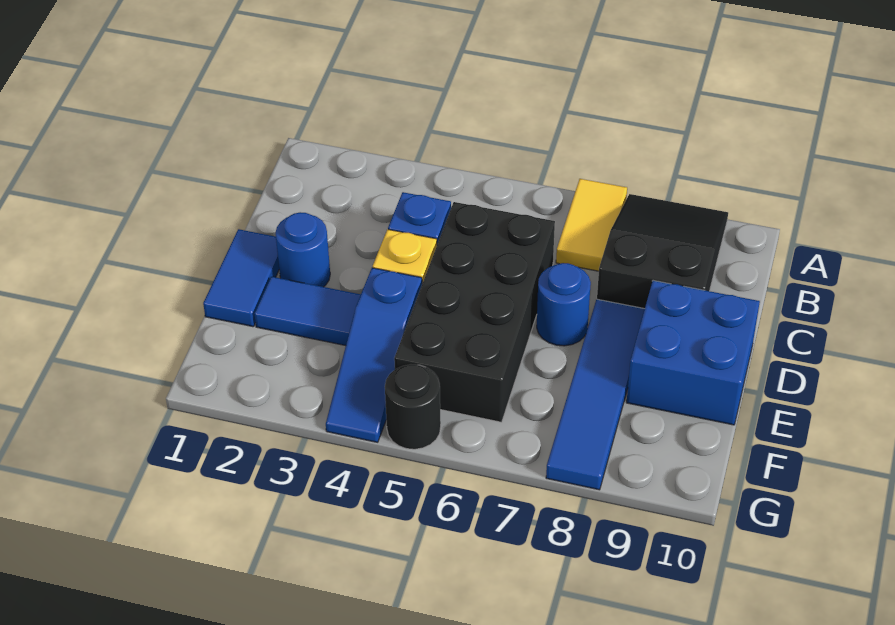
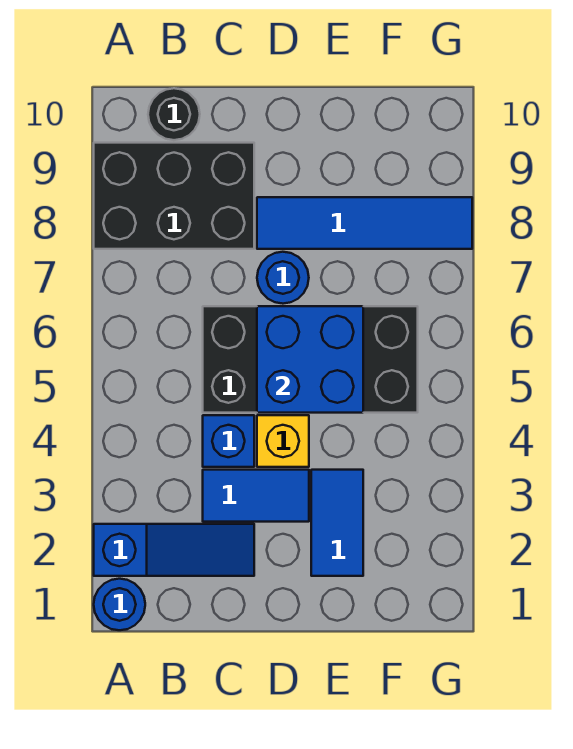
yellow tile A7:B7 level 1 -> none
black slope A8:C9 level 1 top C -> black brick A8:C9 level 1
blue tile D1:E1 level 1 -> blue tile C3:D3 level 1
blue round brick D2 level 1 -> blue round brick A1 level 1
blue brick D9:E10 level 1 -> blue brick D5:E6 level 2
blue slope E4:G4 level 1 top E -> blue slope A2:C2 level 1 top A
black round brick G5 level 1 -> black round brick B10 level 1

